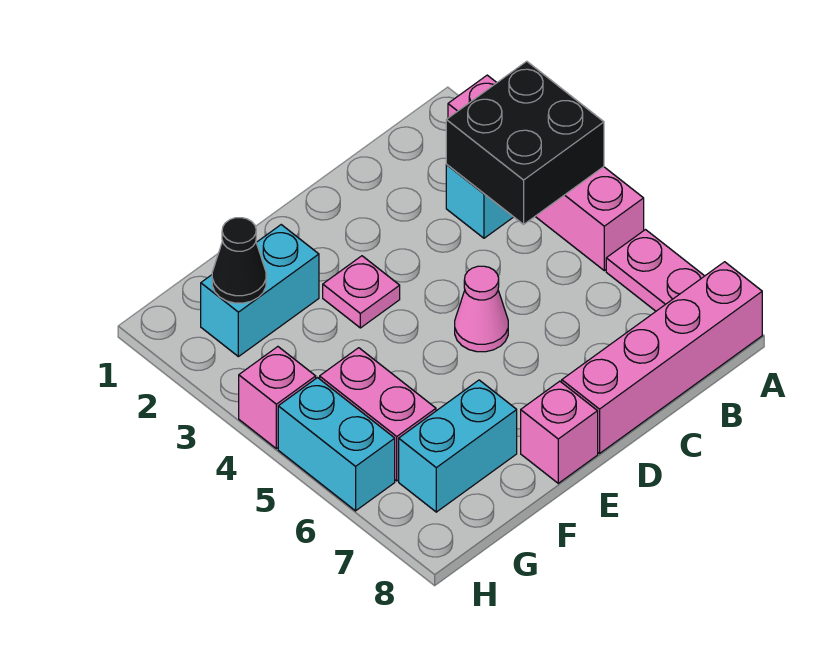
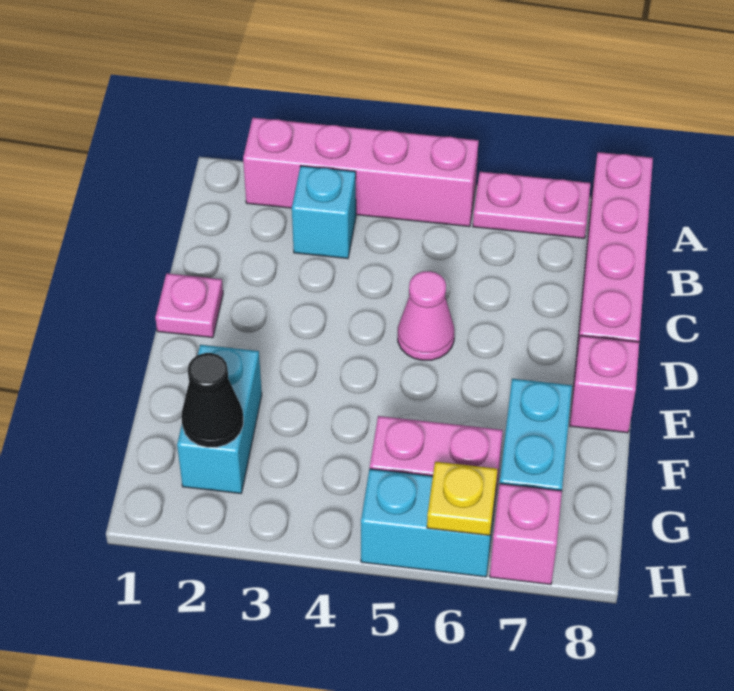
black brick A3:B4 level 2 -> none
pink plate E3 level 1 -> pink plate D1 level 1
pink brick H4 level 1 -> pink brick H7 level 1
none -> yellow plate H6 level 2

